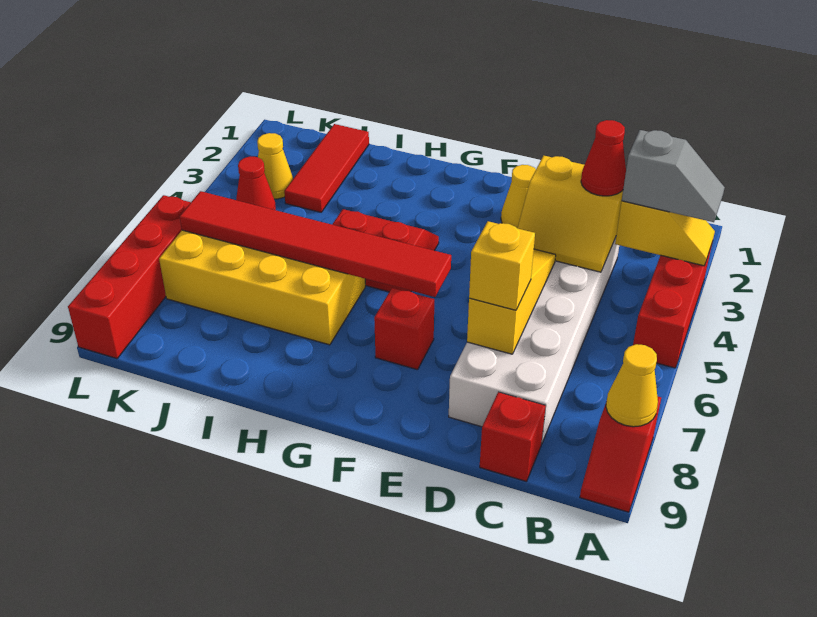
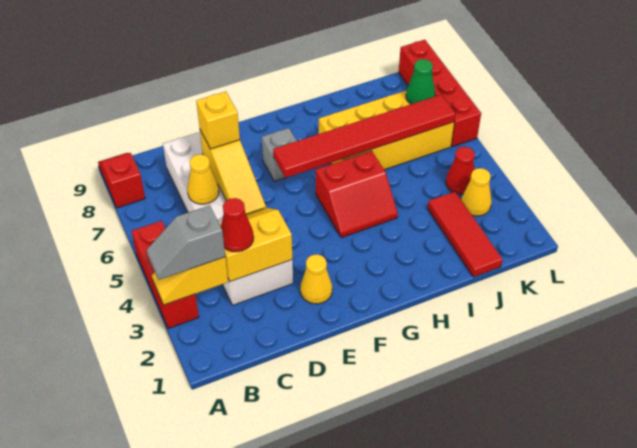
yellow cone A8 level 2 -> yellow cone C6 level 2
red brick C9 level 1 -> none
red brick F7 level 1 -> grey brick F7 level 1
none -> green cone K7 level 2

